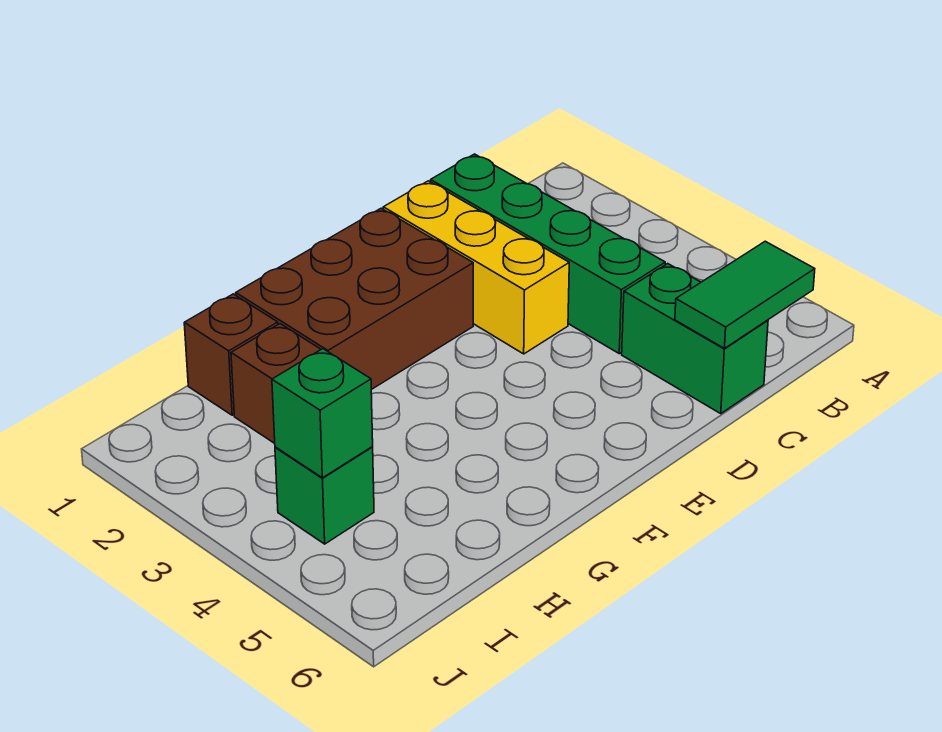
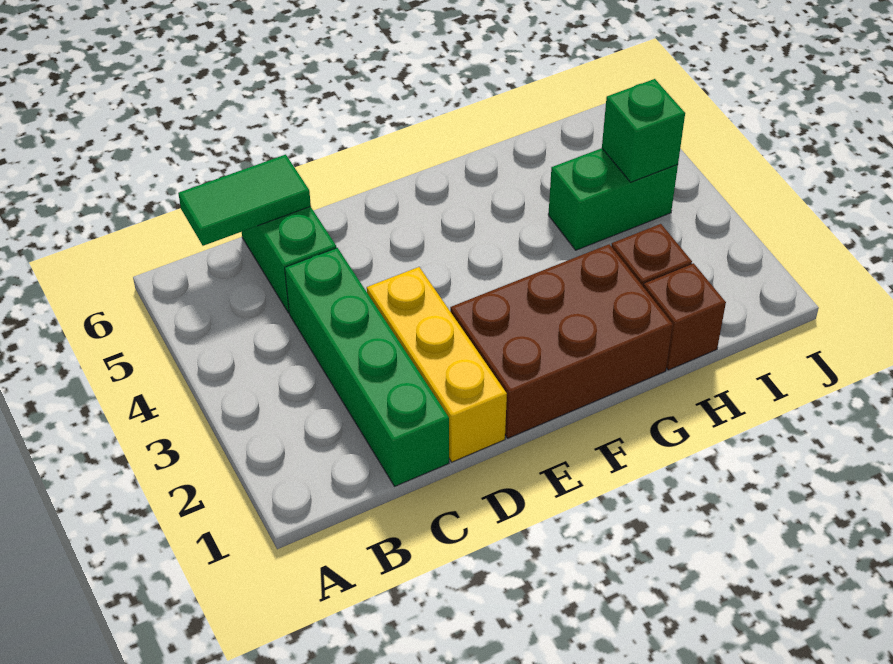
green brick I4 level 1 -> green brick H4:I4 level 1

